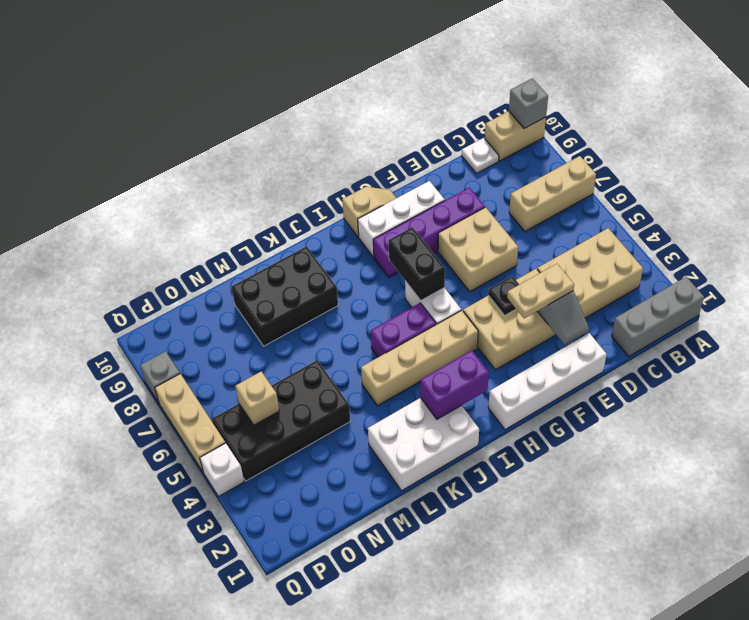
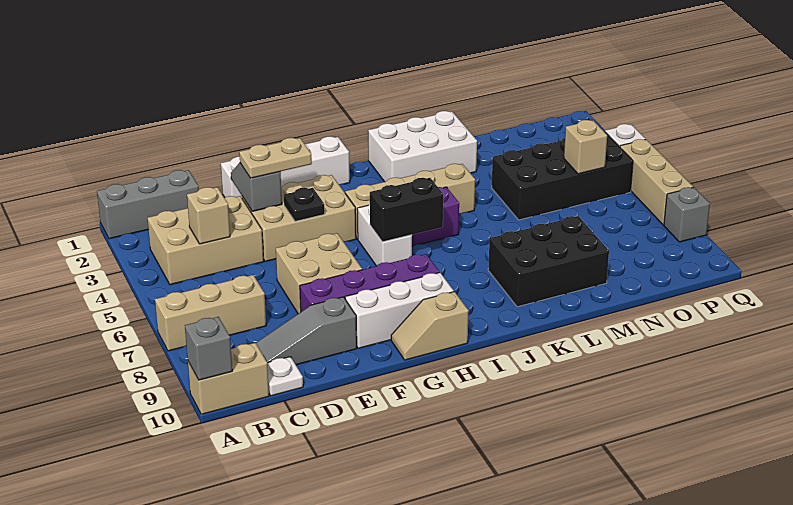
none -> tan brick C4 level 2
none -> grey slope C9:E9 level 1 top E
black brick H6:H7 level 2 -> black brick H6:I6 level 2
purple brick I2:J2 level 2 -> none

